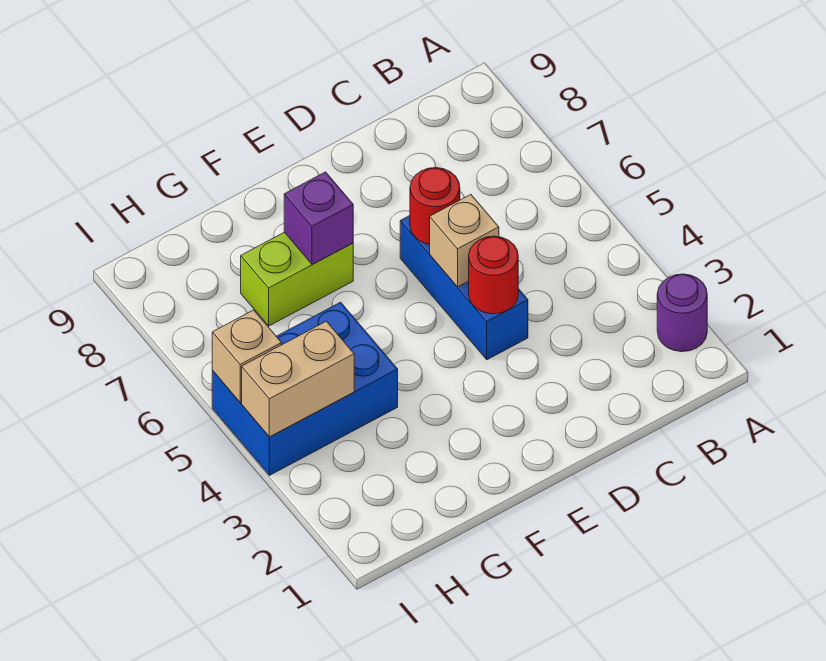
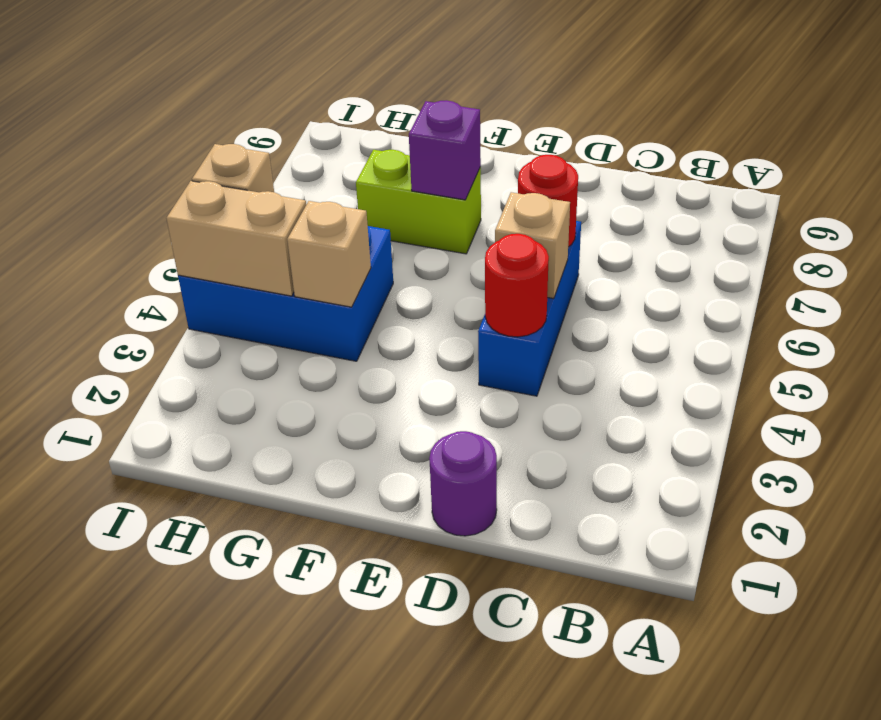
purple round brick A2 level 1 -> purple round brick D1 level 1
none -> tan brick G4 level 2

